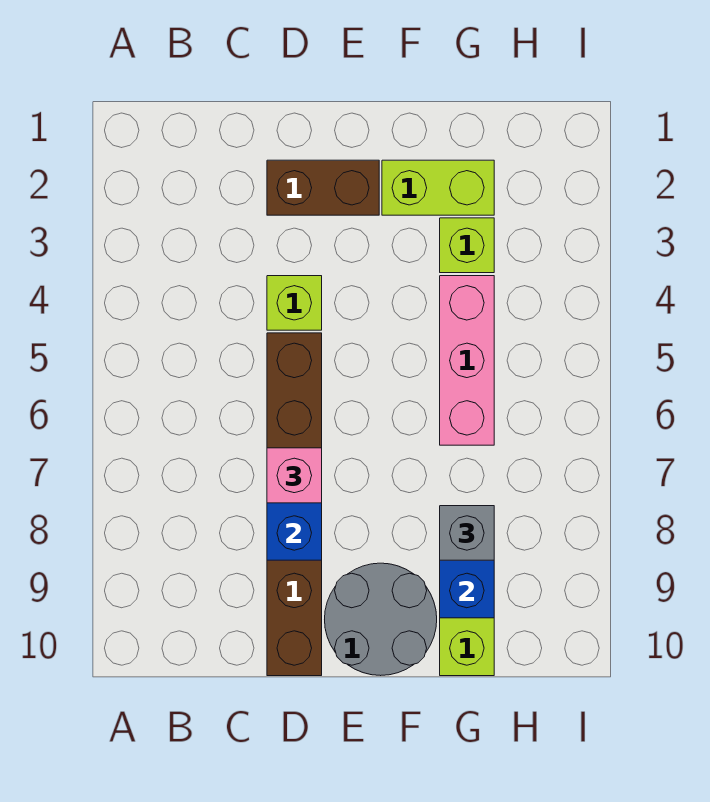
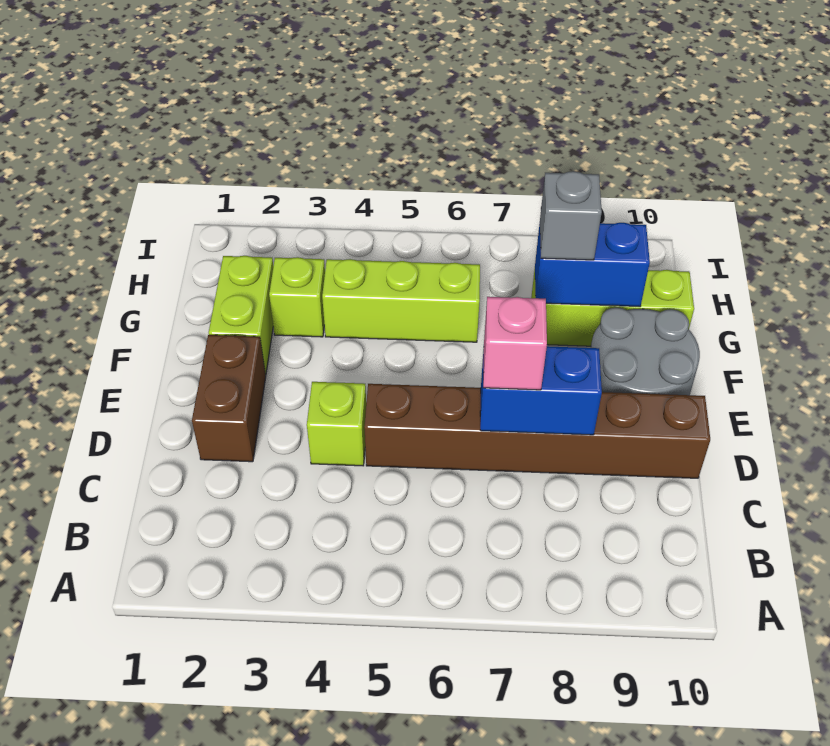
pink brick G4:G6 level 1 -> lime brick G4:G6 level 1

